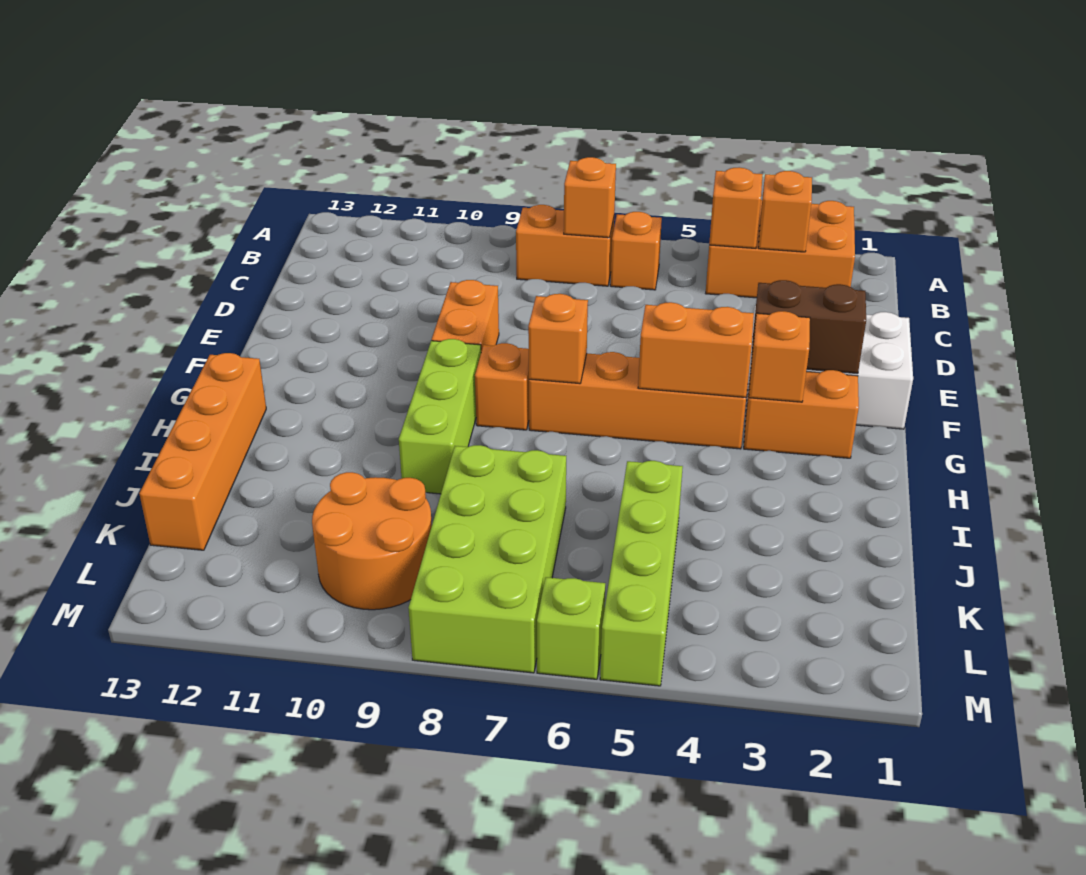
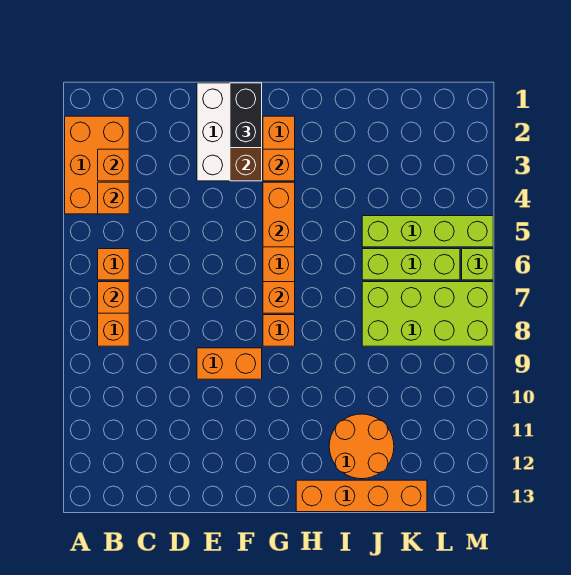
none -> black brick F1:F2 level 3
lime brick G9:I9 level 1 -> lime brick J6:L6 level 1
orange round brick K9:L10 level 1 -> orange round brick I11:J12 level 1

